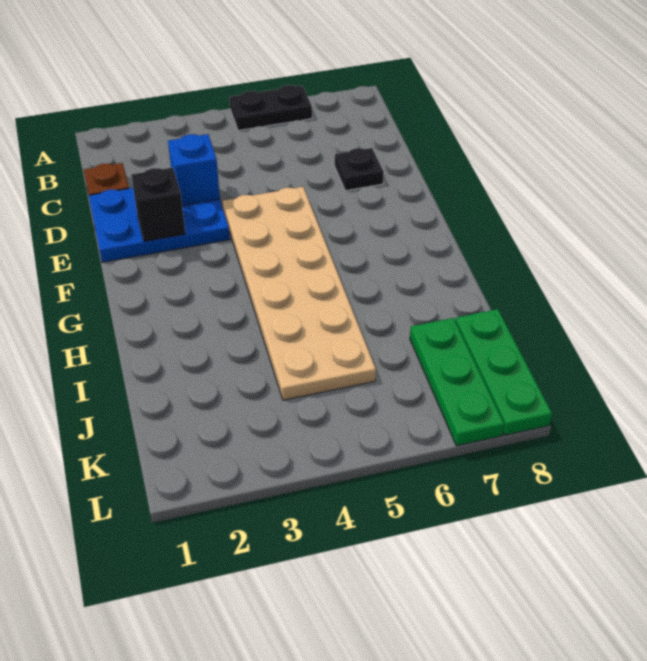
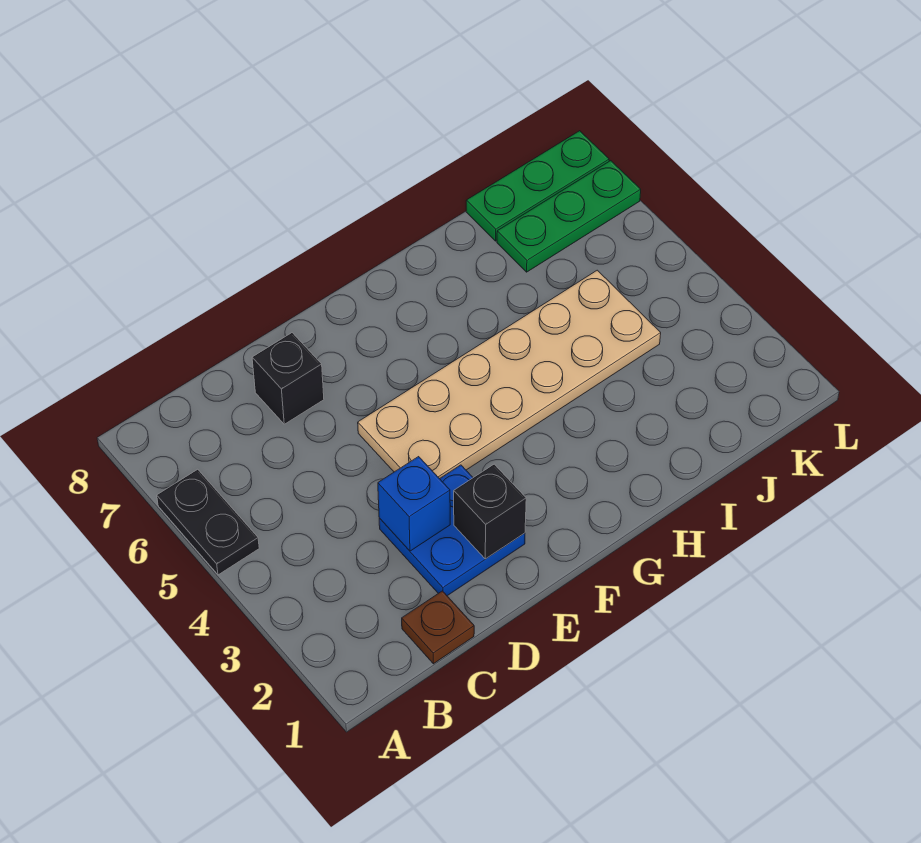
blue plate D1:E3 level 1 -> blue plate D2:E3 level 1
black plate D7 level 1 -> black brick D7 level 1

